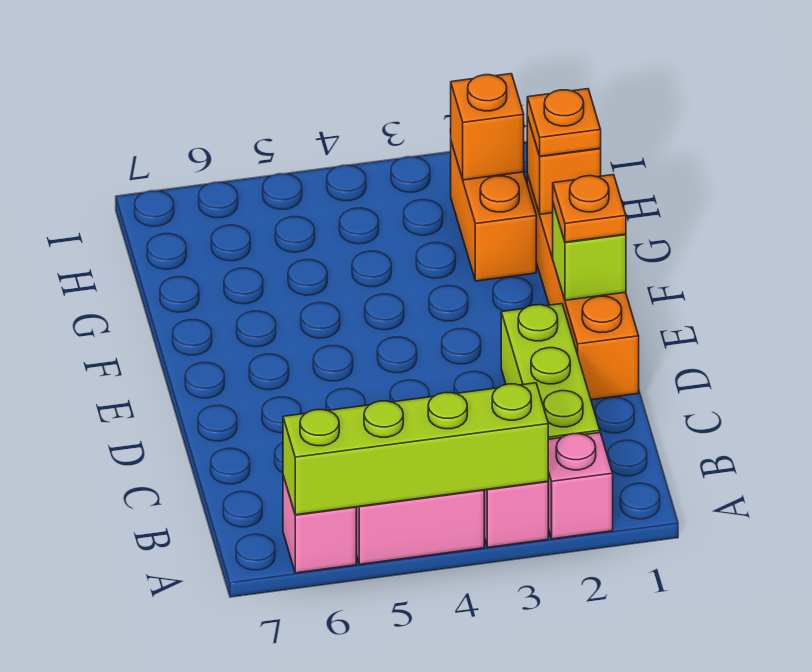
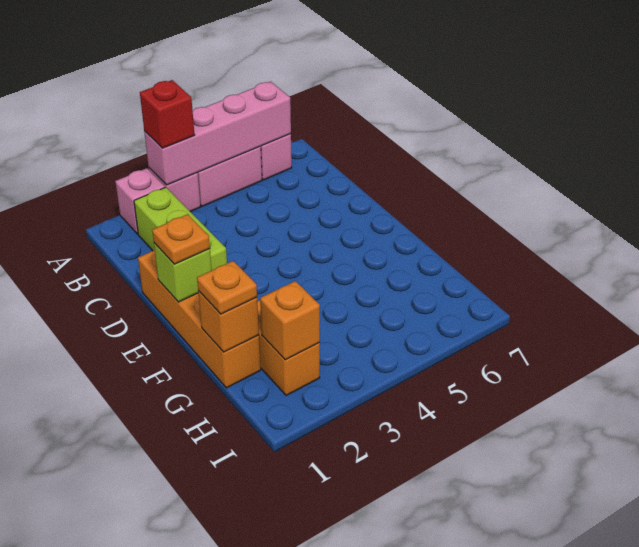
lime brick A3:A6 level 2 -> pink brick A3:A6 level 2
none -> red brick A3 level 3

